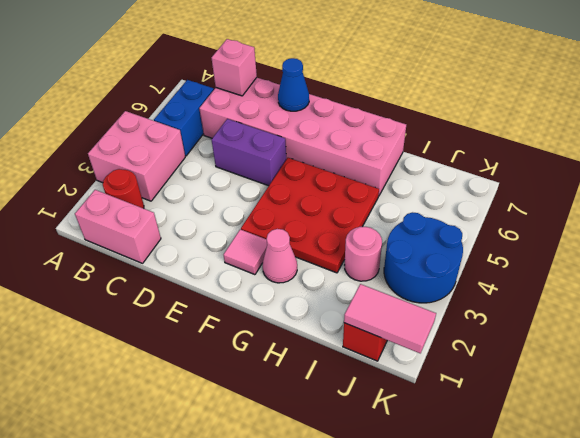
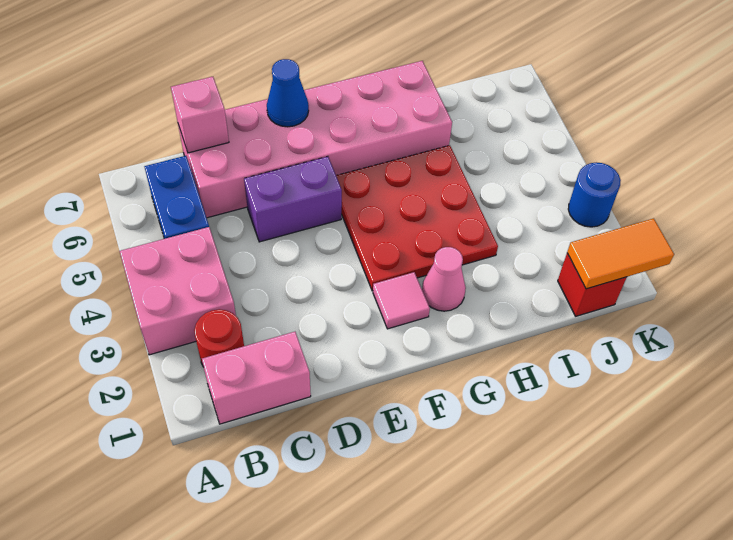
pink round brick I3 level 1 -> none
pink tile J1:K1 level 2 -> orange tile J1:K1 level 2
blue round brick J3:K4 level 1 -> blue round brick K3 level 1

